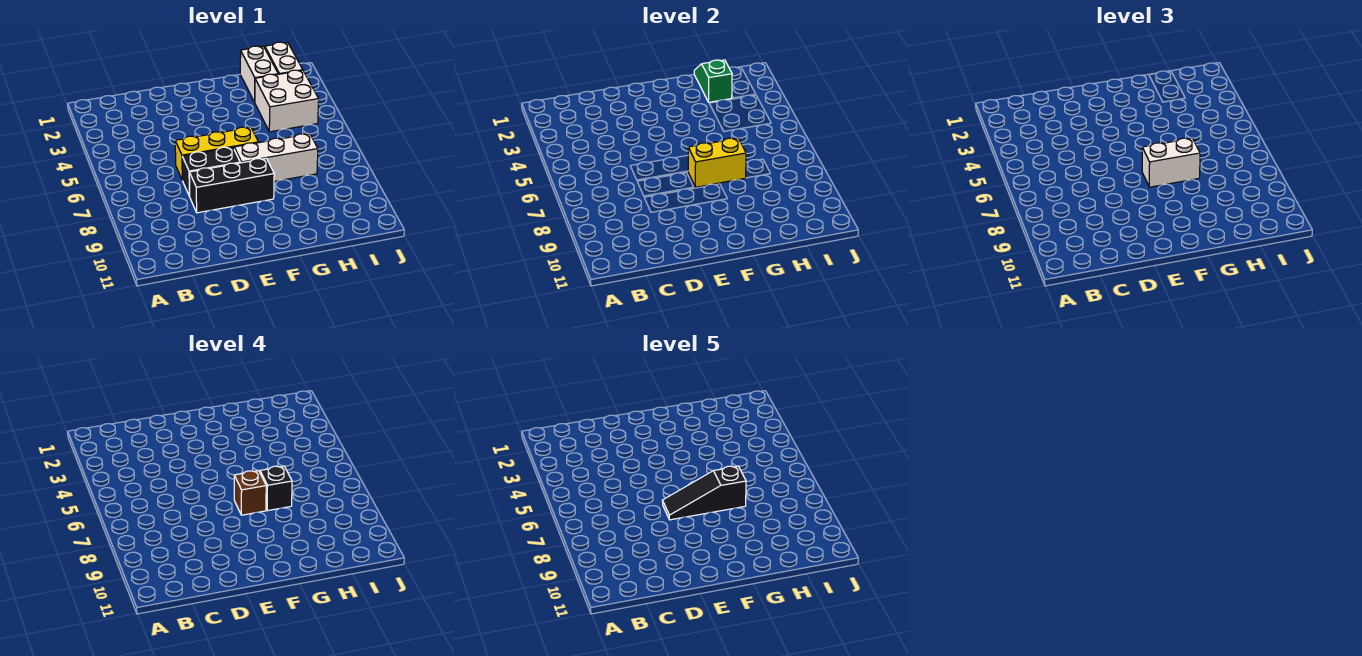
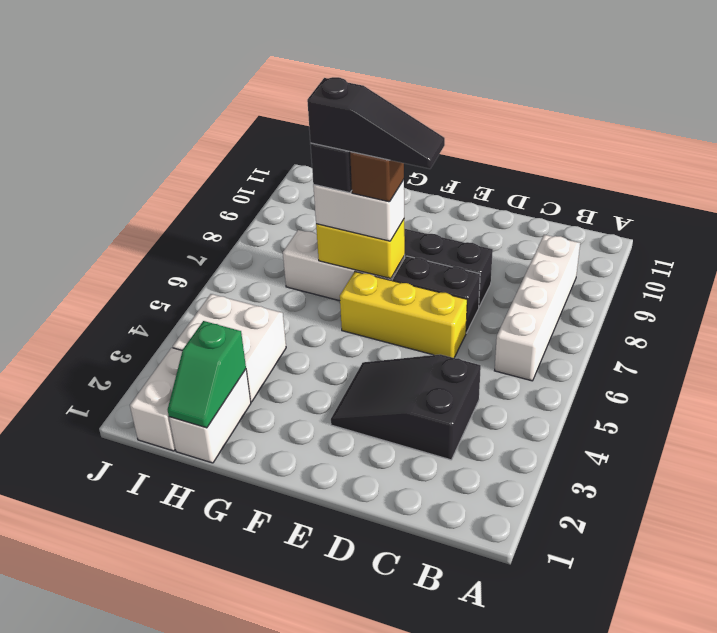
none -> white brick B6:B9 level 1
none -> black slope C3:E4 level 1 top C

